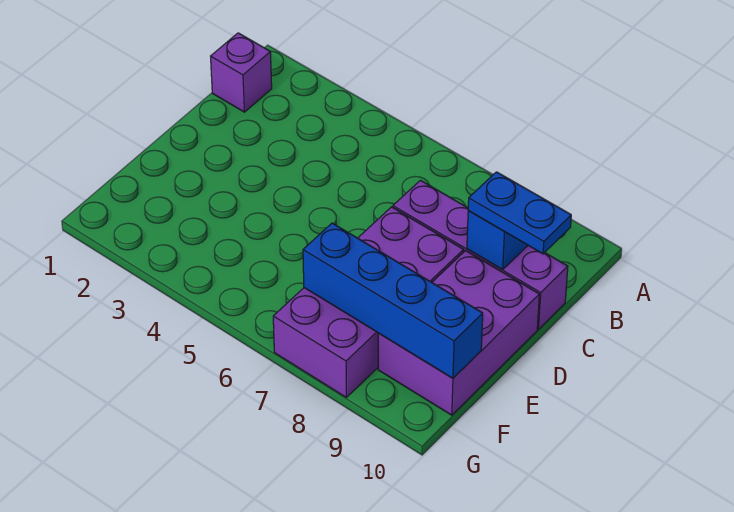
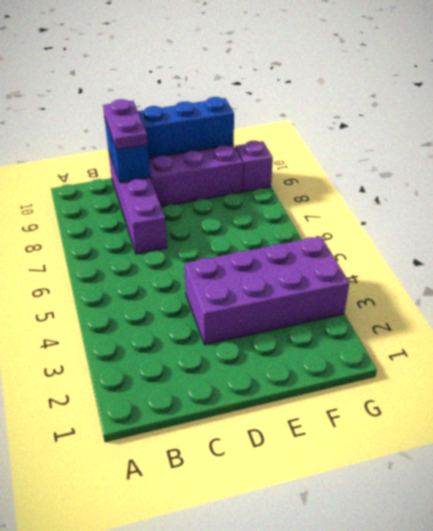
purple brick B1 level 1 -> purple brick G9 level 1
blue plate C9:C10 level 3 -> purple plate C9:C10 level 3
purple brick D7:G8 level 1 -> purple brick D3:G4 level 1
blue brick F7:F10 level 2 -> blue brick C10:F10 level 2

